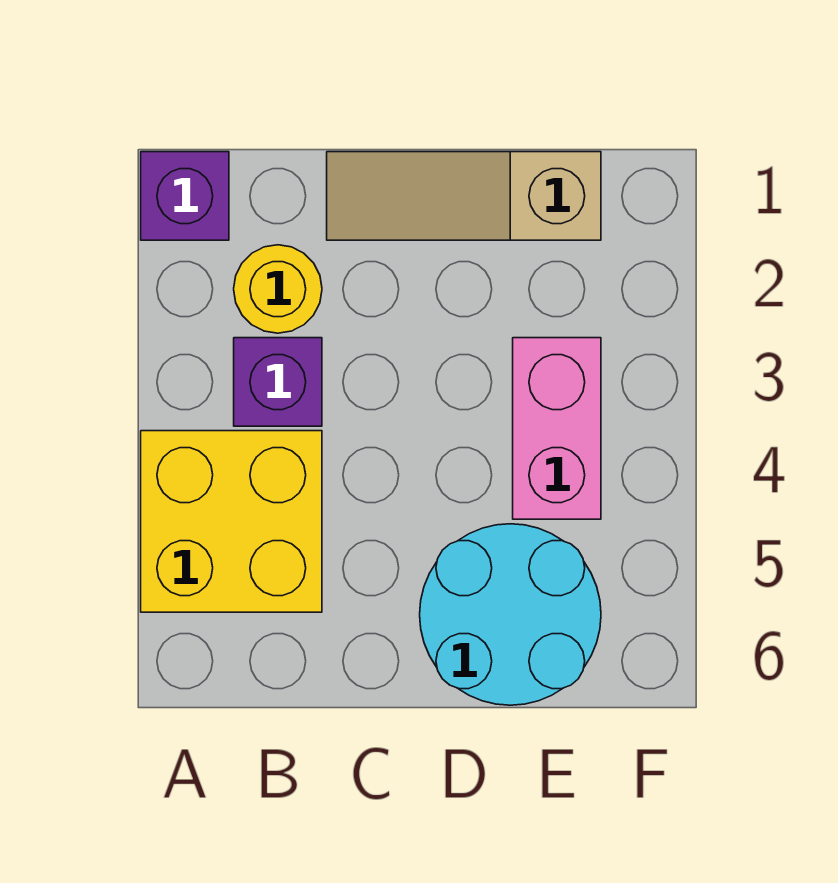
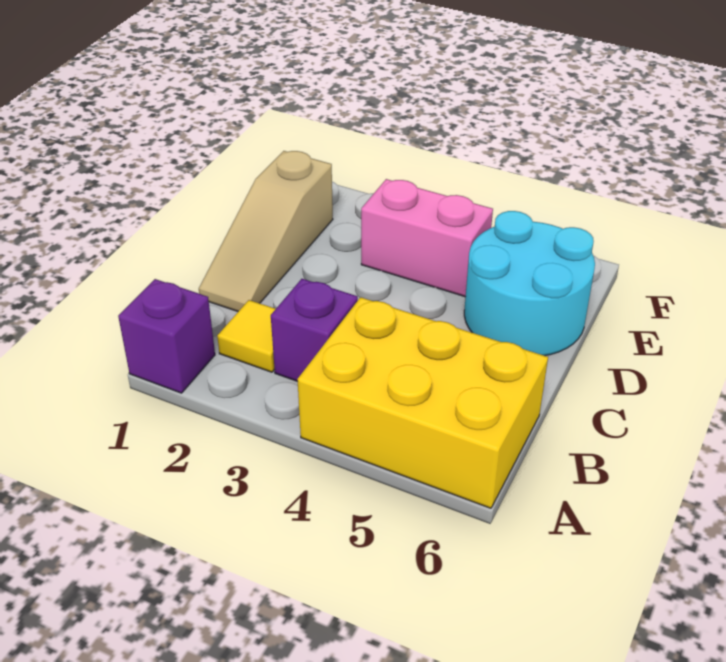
yellow brick A4:B5 level 1 -> yellow brick A4:B6 level 1
yellow round brick B2 level 1 -> yellow tile B2 level 1

